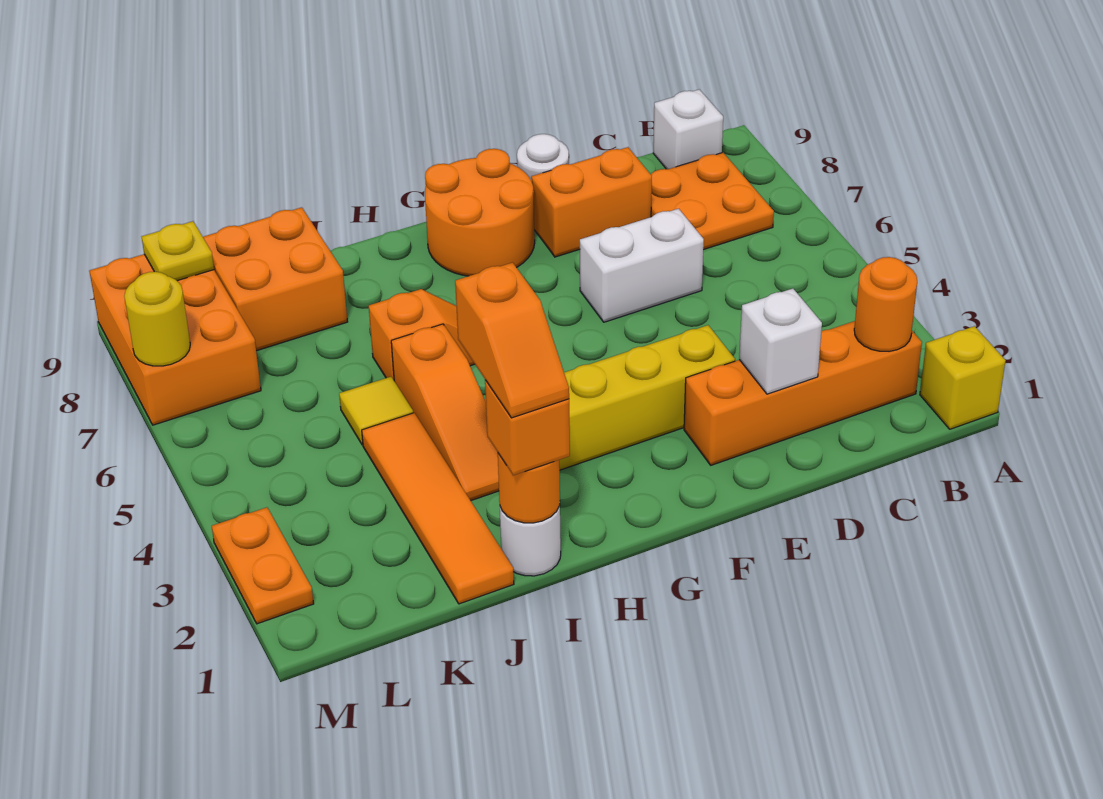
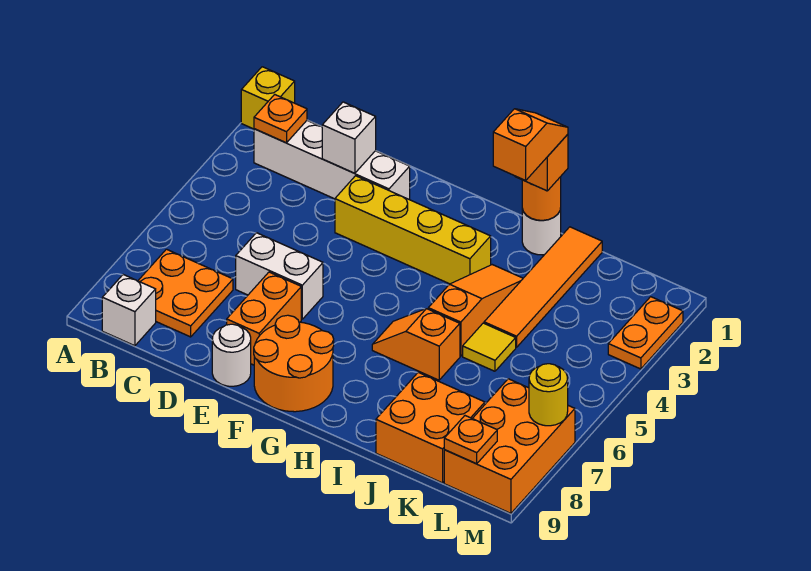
orange brick B2:E2 level 1 -> white brick B2:E2 level 1
orange round brick B2 level 2 -> orange plate B2 level 2
orange brick D8:E8 level 1 -> orange brick E7:E8 level 1
yellow plate L9 level 2 -> orange plate L9 level 2

